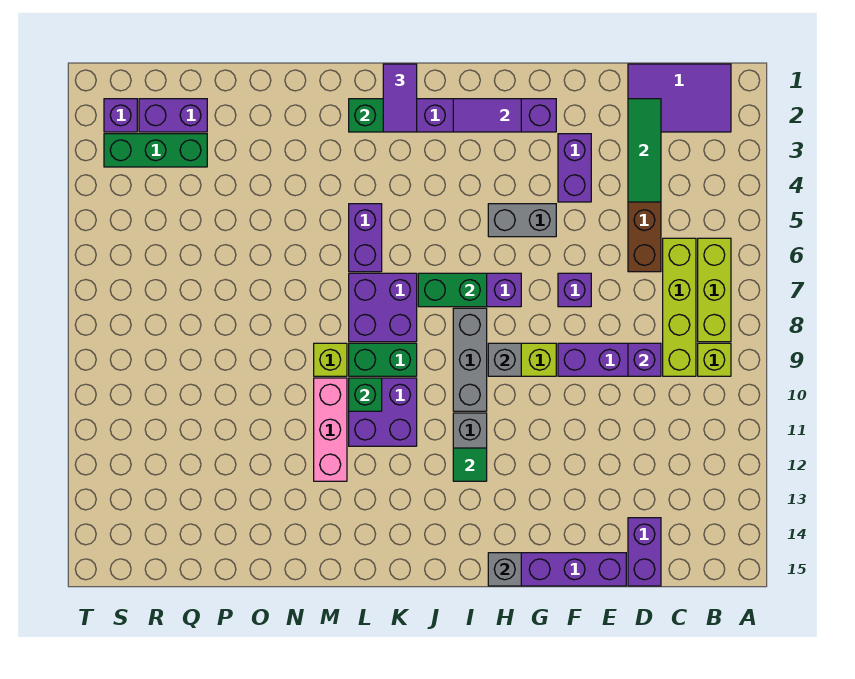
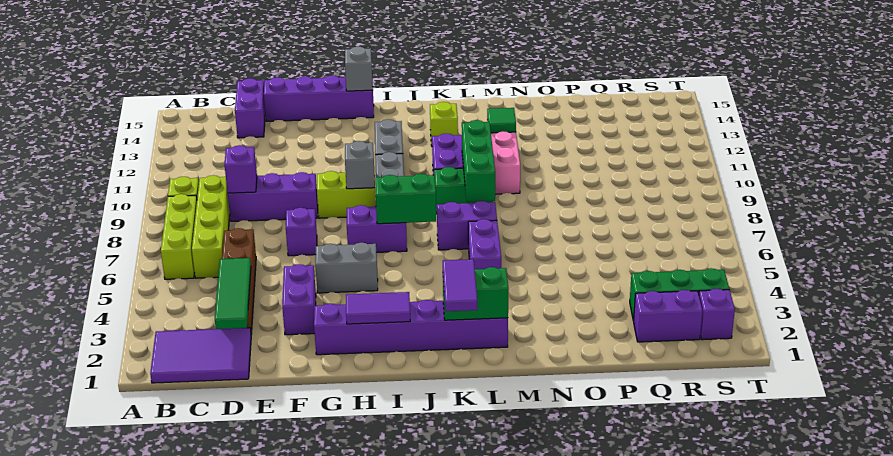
green tile I12 level 2 -> green tile M12 level 2
purple brick K7:L8 level 1 -> purple brick K7:L7 level 1
green brick L10 level 2 -> green brick L8:L10 level 2
lime brick M9 level 1 -> lime brick K13 level 1

